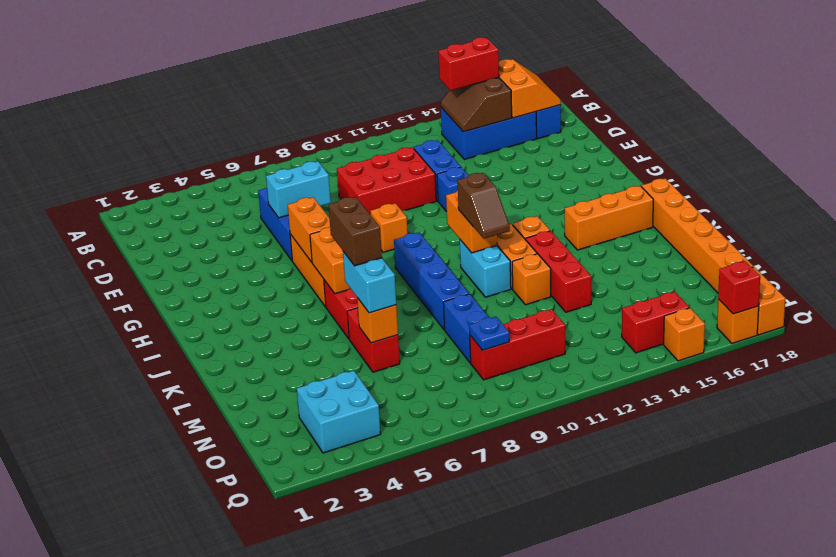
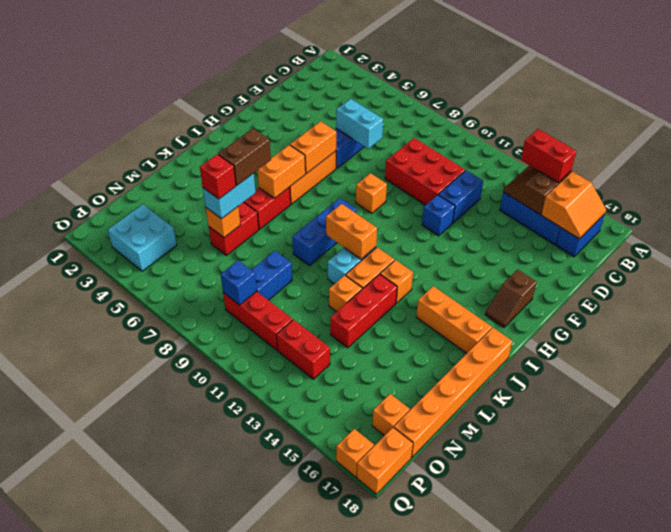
blue brick I9:L9 level 1 -> blue brick I9:K9 level 1
orange brick I11:J11 level 2 -> orange brick J10:J11 level 2
brown slope J11:K11 level 3 top J -> brown slope G17:H17 level 1 top G
blue plate O9 level 2 -> blue brick O9 level 2
red brick P14:P15 level 1 -> red brick O12:O13 level 1
orange brick Q15 level 1 -> orange brick O17 level 1
red brick Q17 level 2 -> red brick M6 level 4

